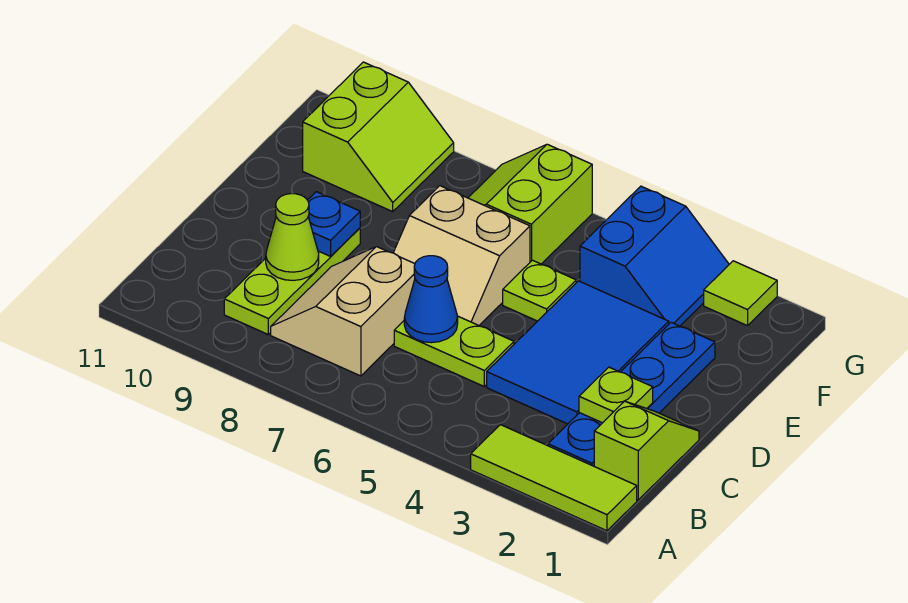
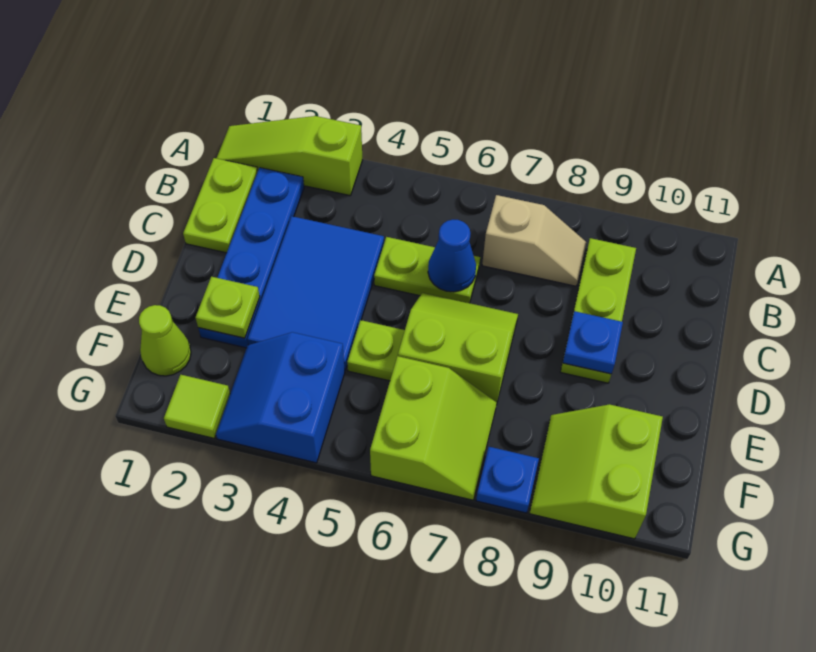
lime tile A1:A3 level 1 -> lime slope A1:A3 level 1 top 3
lime slope B1:C1 level 1 top B -> lime plate B1:C1 level 1
tan slope B7:C8 level 1 top 7 -> tan slope B7:B8 level 1 top 7
lime plate C2 level 2 -> lime plate E2 level 2
lime cone C9 level 2 -> lime cone F1 level 1
tan slope D6:E7 level 1 top E -> lime slope D6:E7 level 1 top E
none -> blue plate G8 level 1

